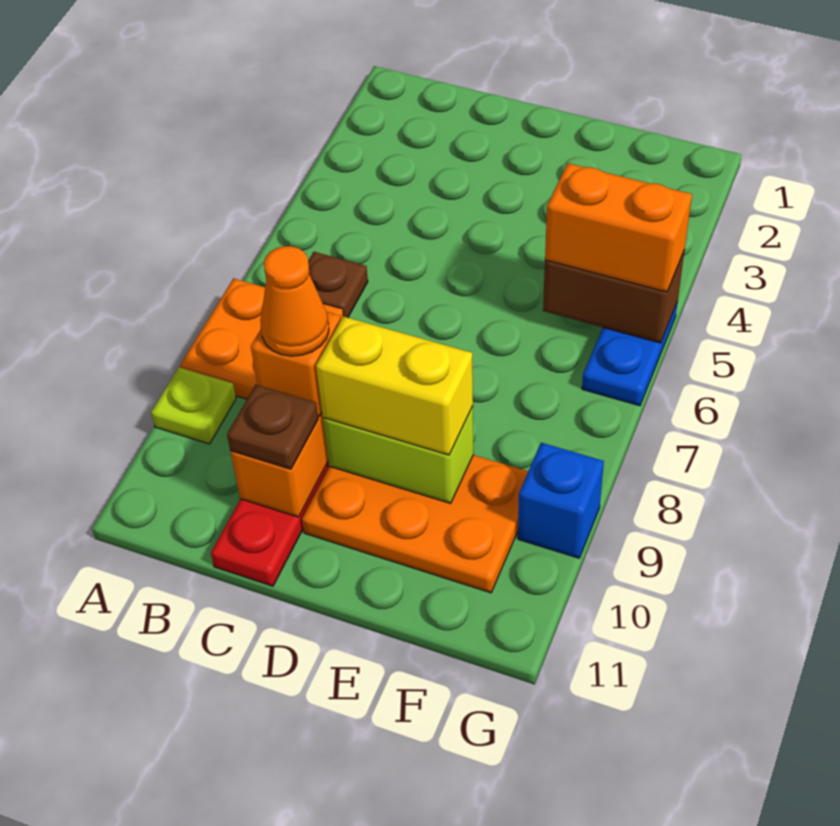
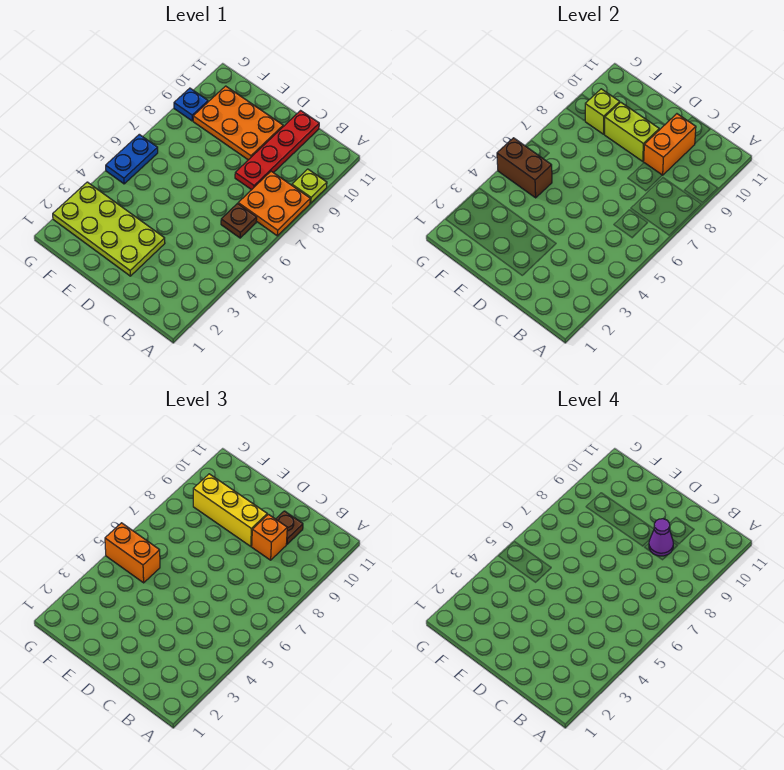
orange cone C9 level 4 -> purple cone C9 level 4
none -> lime plate D2:G3 level 1
yellow brick D9:E9 level 3 -> yellow brick D9:F9 level 3
none -> lime brick F9 level 2
blue brick G9 level 1 -> blue plate G9 level 1

